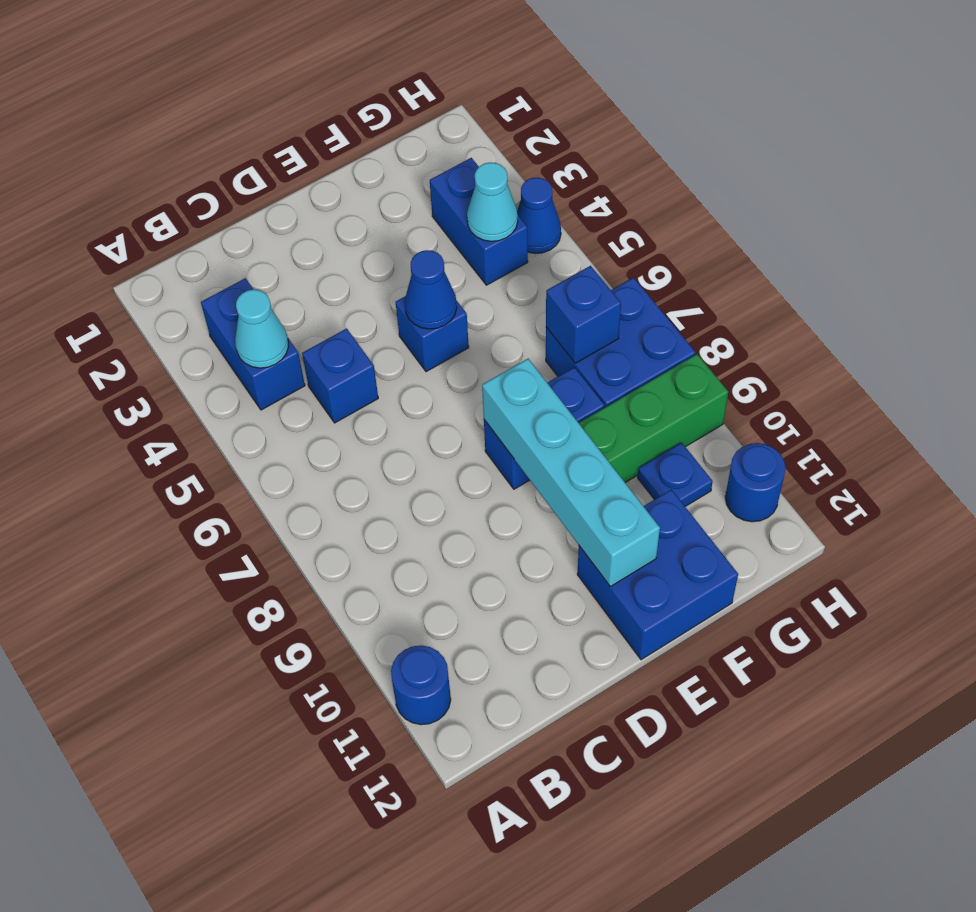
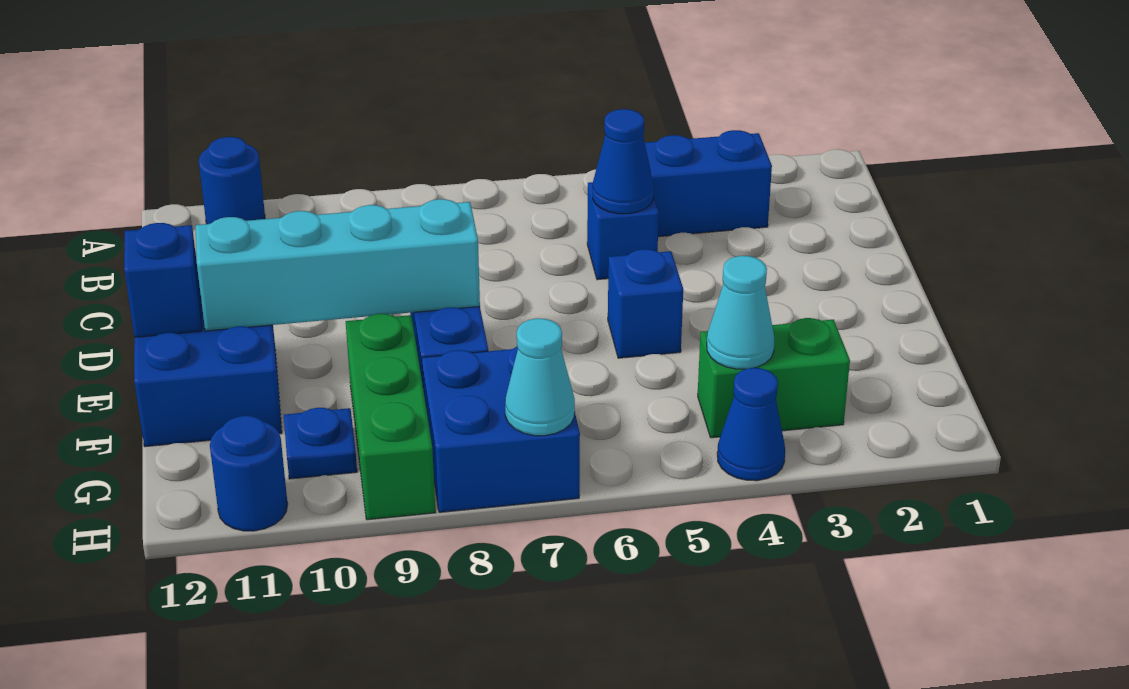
cyan cone B4 level 2 -> cyan cone H7 level 2
blue cone E5 level 2 -> blue cone C5 level 2
blue brick G3:G4 level 1 -> green brick G3:G4 level 1
blue brick G7 level 2 -> blue brick E12 level 2

